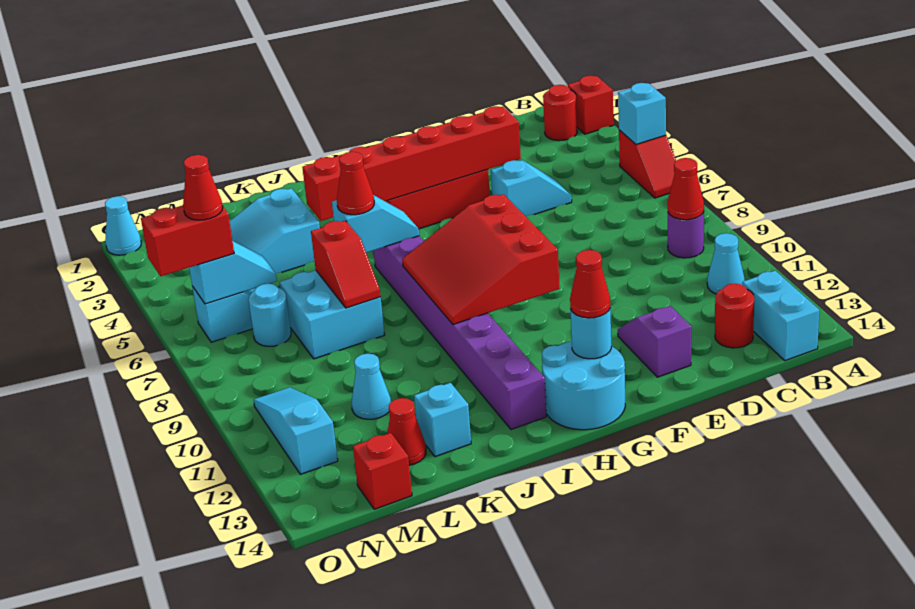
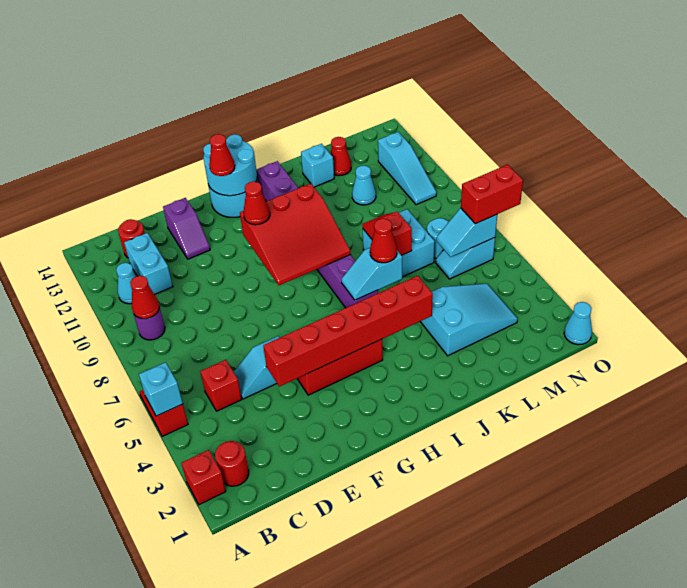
cyan brick B13:B14 level 1 -> cyan brick C11:C12 level 1
red slope G8:I10 level 2 top G -> red slope G8:I10 level 2 top 10
cyan round brick G13 level 2 -> cyan round brick G13:H14 level 2
red brick M14 level 1 -> red brick C5 level 1
red cone N6 level 4 -> red cone G10 level 3

